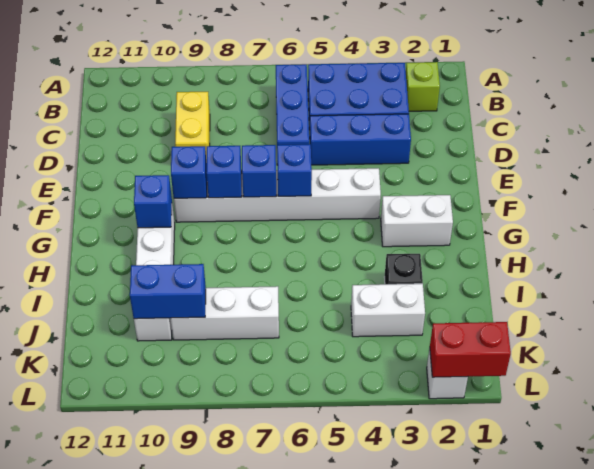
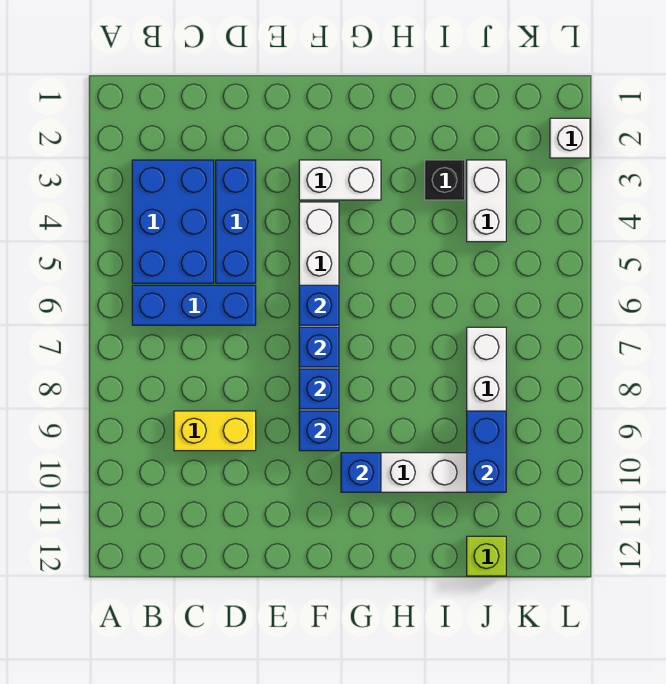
lime brick B2 level 1 -> lime brick J12 level 1
white brick G2:G3 level 1 -> white brick F3:G3 level 1
red brick L1:L2 level 2 -> none

